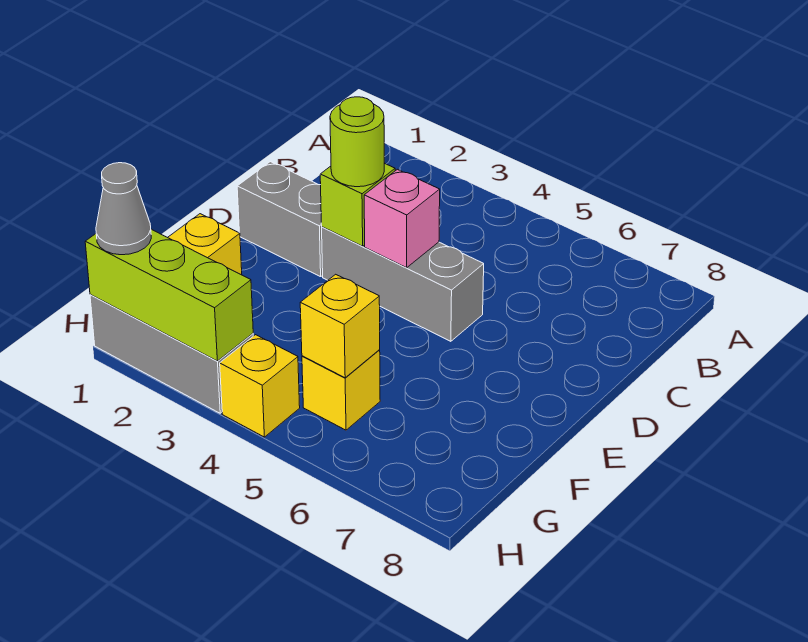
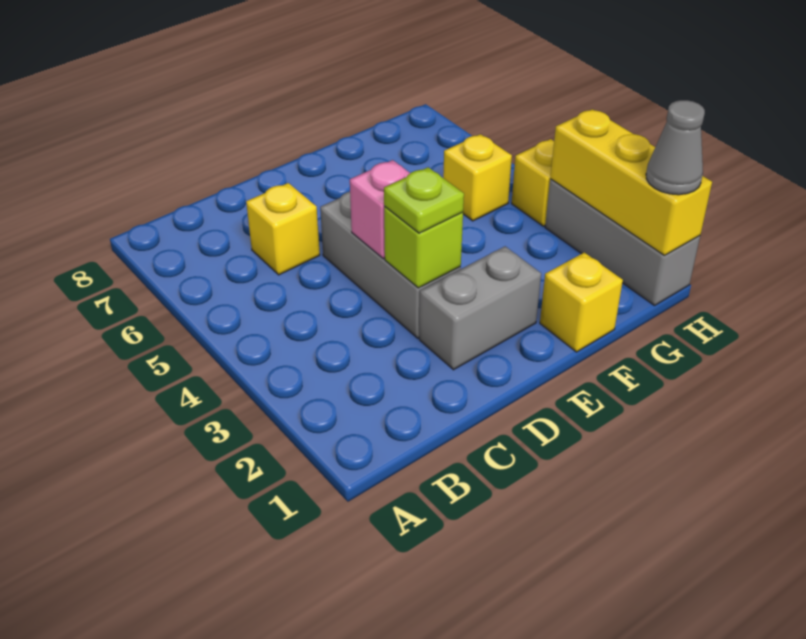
grey brick D1:D2 level 1 -> grey brick D2:E2 level 1
lime round brick D3 level 3 -> lime plate D3 level 3
yellow brick G5 level 2 -> yellow brick C6 level 1
lime brick H1:H3 level 2 -> yellow brick H1:H3 level 2

